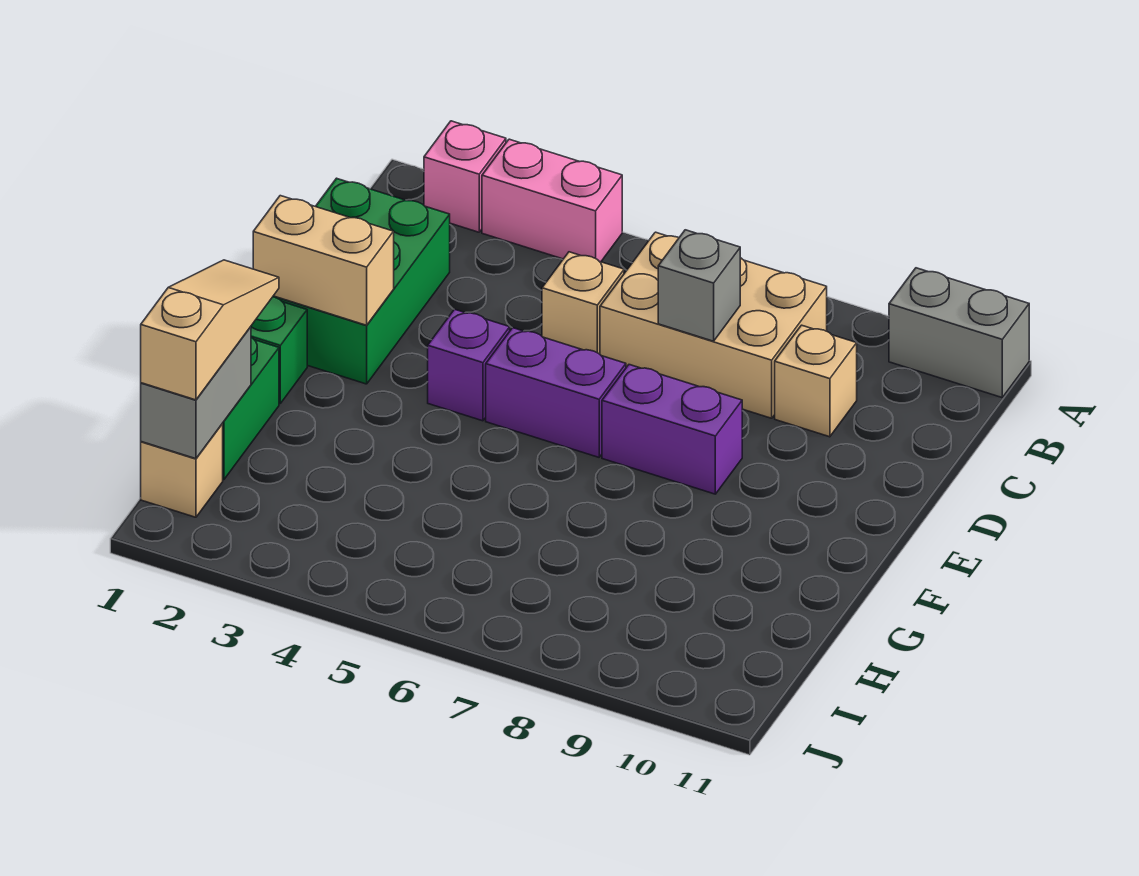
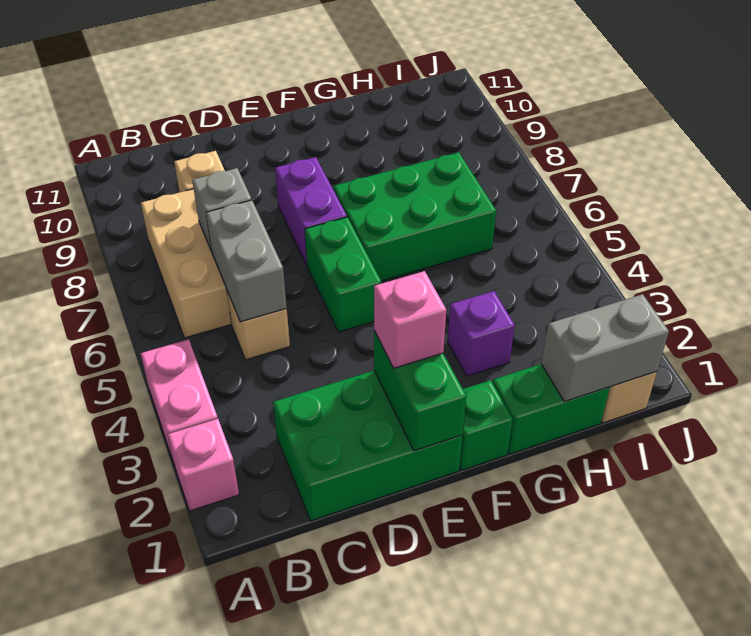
grey brick A10:A11 level 1 -> grey brick C5:C6 level 2
tan brick E1:E2 level 2 -> green brick E1:E2 level 2
none -> pink brick E2 level 3
purple brick E4 level 1 -> purple brick G3 level 1
purple brick E5:E6 level 1 -> green brick E5:E6 level 1
none -> green brick F6:H7 level 1
tan slope G1:I1 level 3 top I -> none

